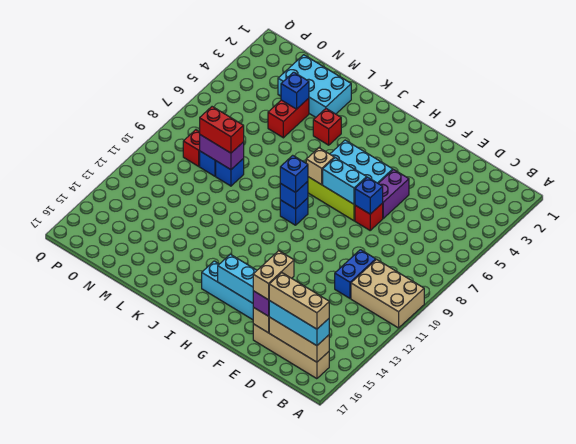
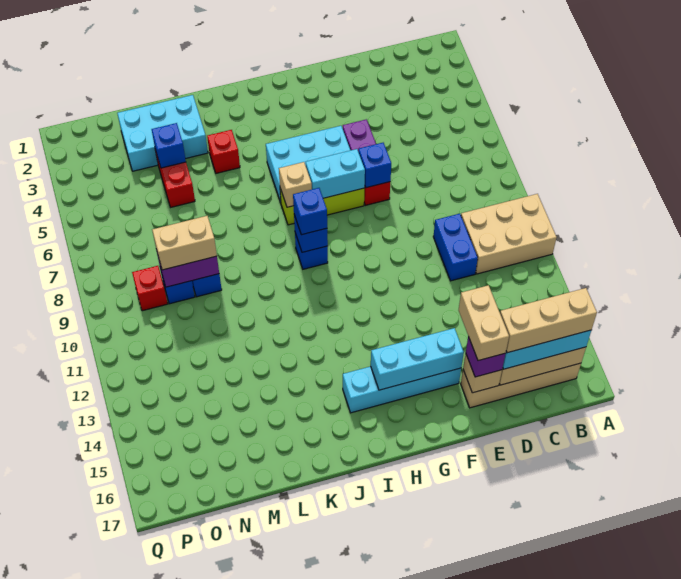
red brick M9:N9 level 3 -> tan brick M9:N9 level 3

